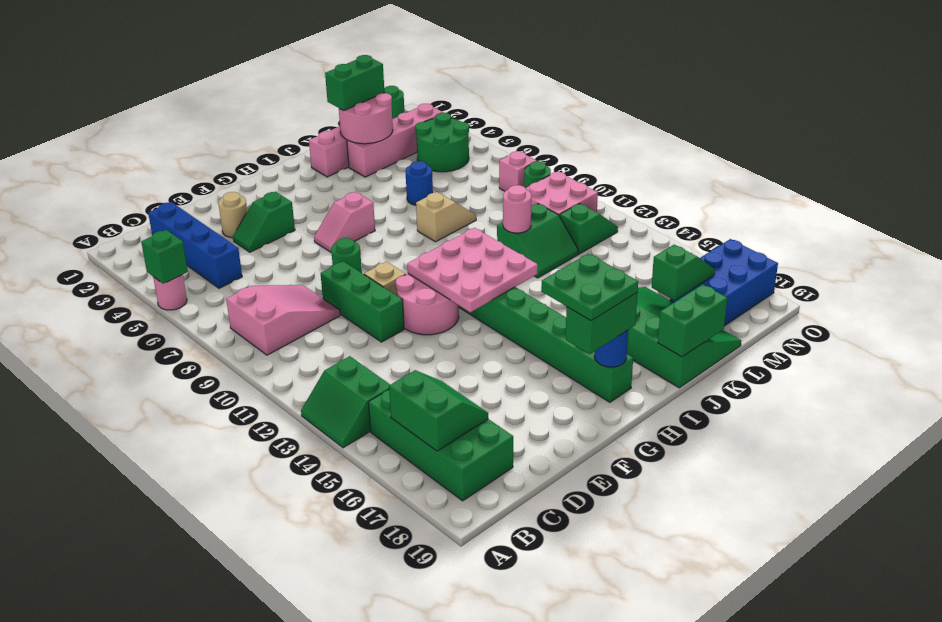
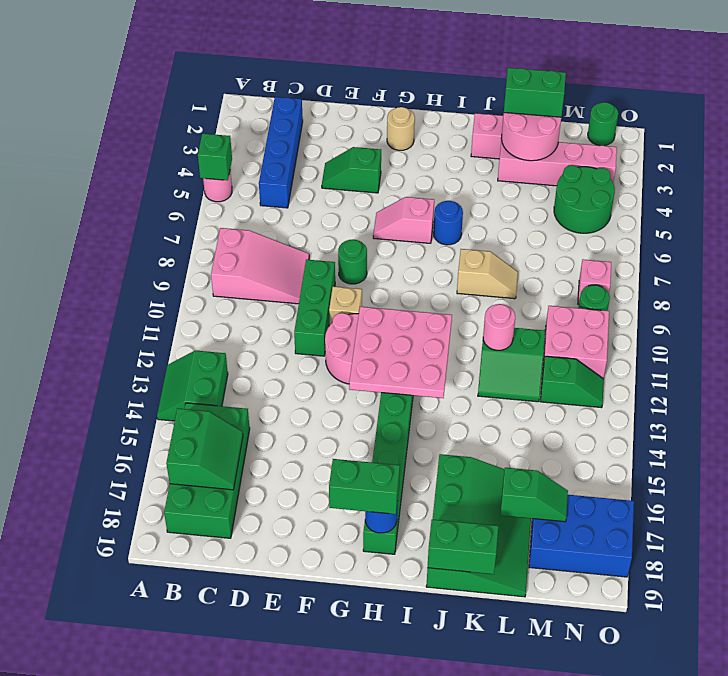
tan round brick E3 level 1 -> tan round brick G2 level 1
green plate G17:H18 level 4 -> none
blue round brick K6 level 1 -> blue round brick I6 level 1

